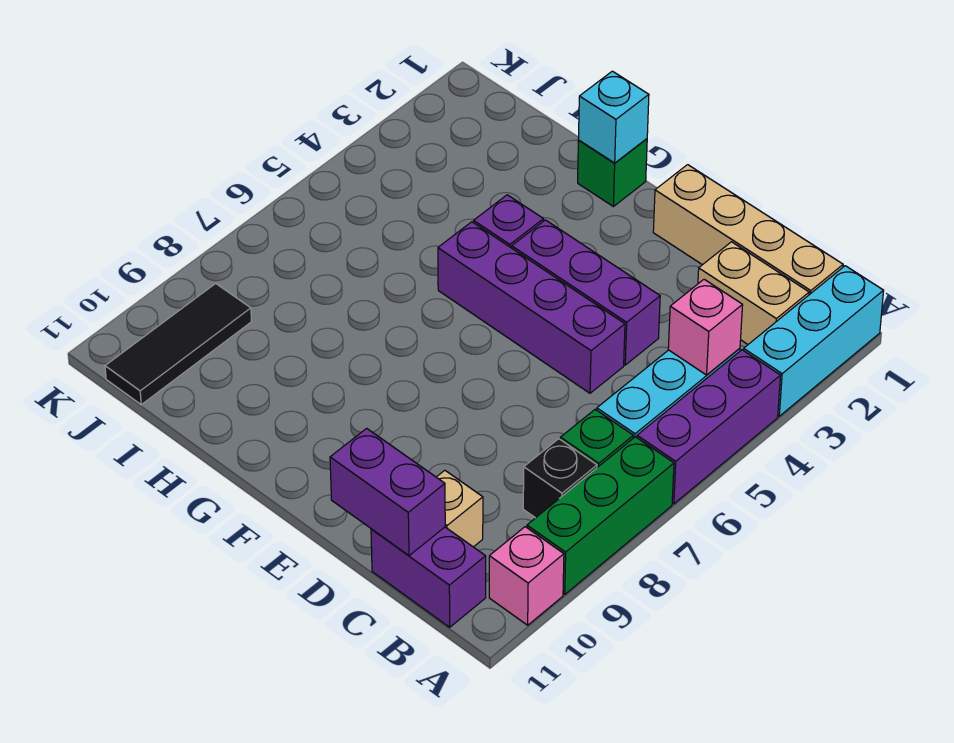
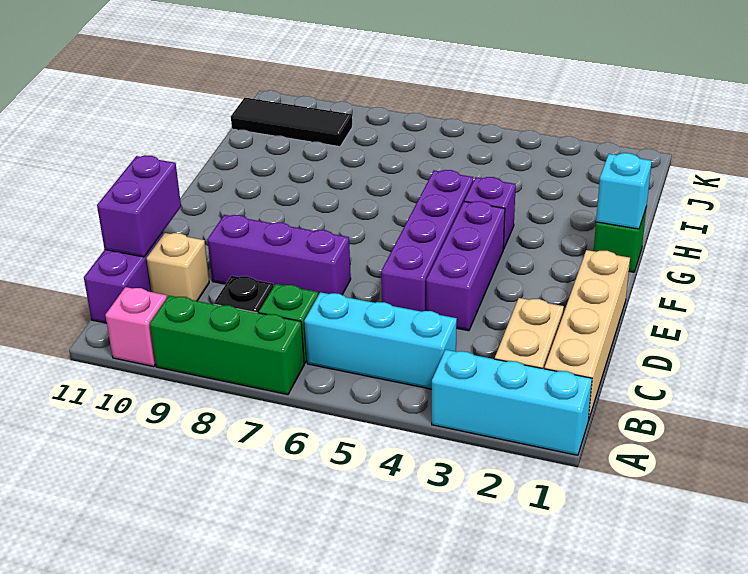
purple brick A4:A6 level 1 -> purple brick D7:D9 level 1
pink brick B4 level 2 -> none

